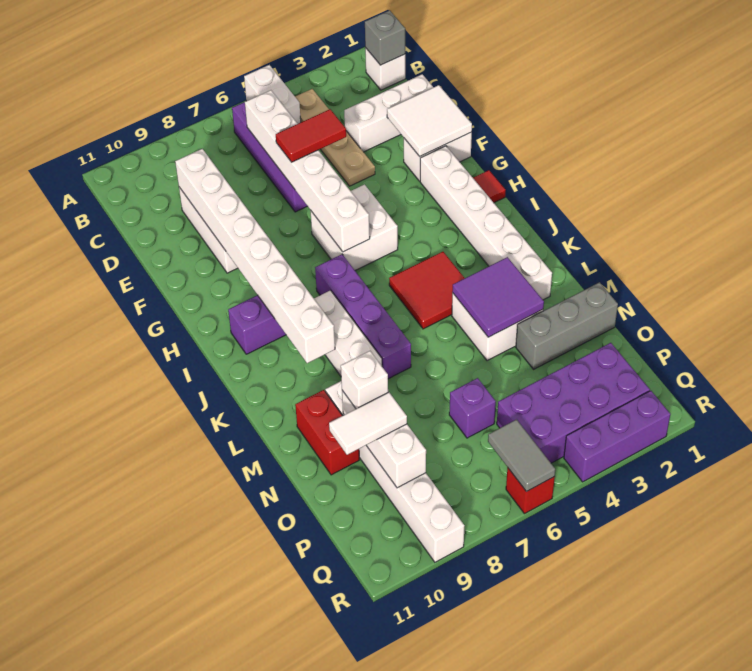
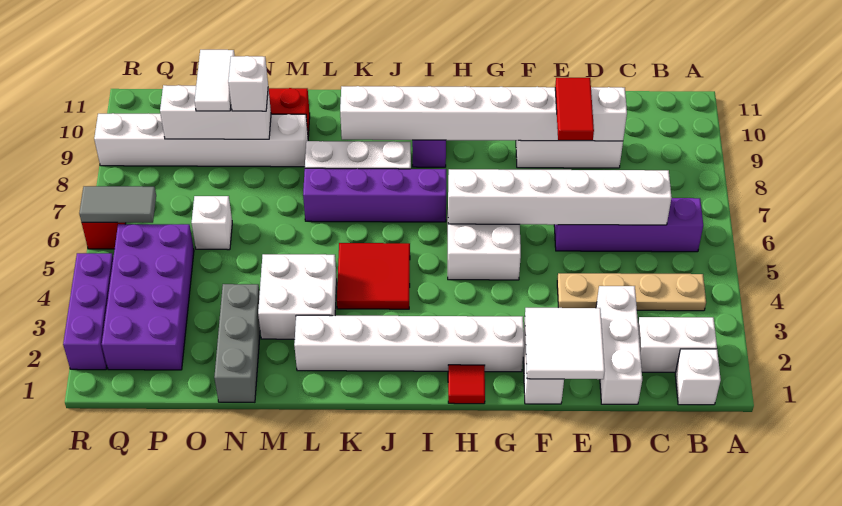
white brick A5:B5 level 1 -> white brick B2:C2 level 1
grey brick B1 level 2 -> none
red tile E5:E6 level 3 -> red tile E8:E9 level 3
purple tile L3:M4 level 2 -> none
purple brick O6 level 1 -> white brick O6 level 1

